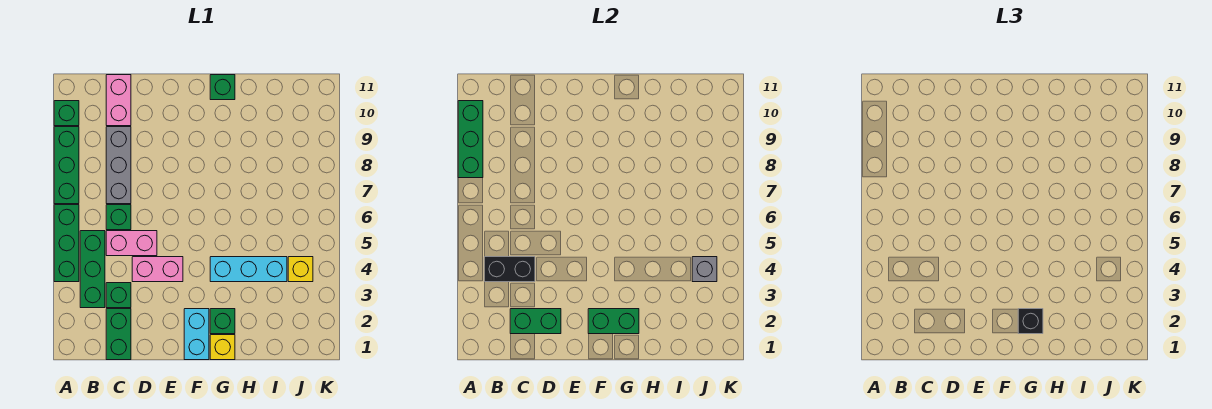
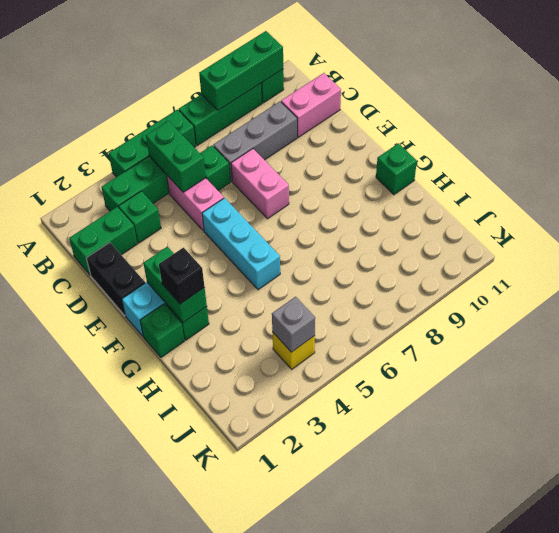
black brick B4:C4 level 2 -> black brick D1:E1 level 1
green brick C2:D2 level 2 -> green brick B5:C5 level 2
pink brick D4:E4 level 1 -> pink brick D7:E7 level 1
yellow brick G1 level 1 -> green brick G1 level 1
cyan brick G4:I4 level 1 -> cyan brick E5:G5 level 1

